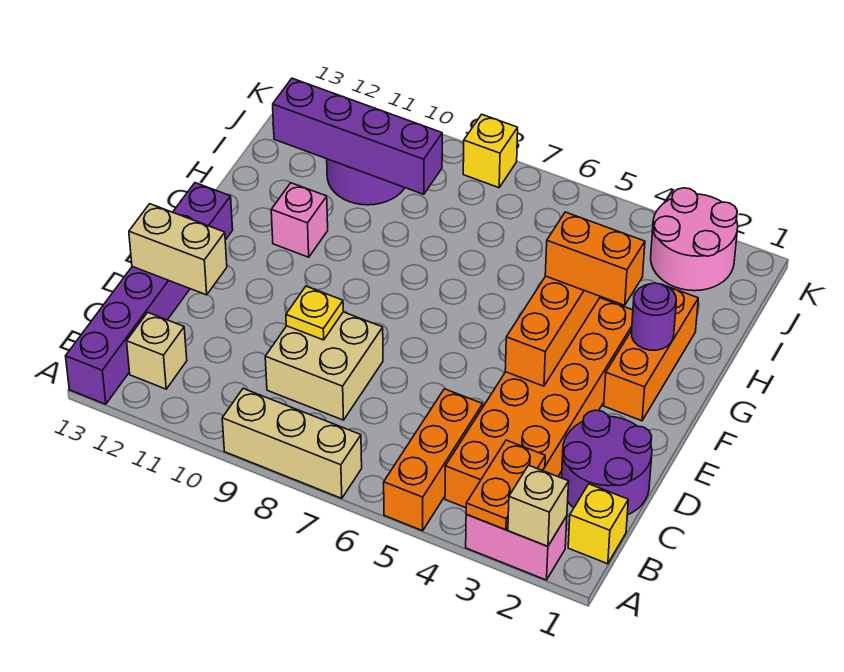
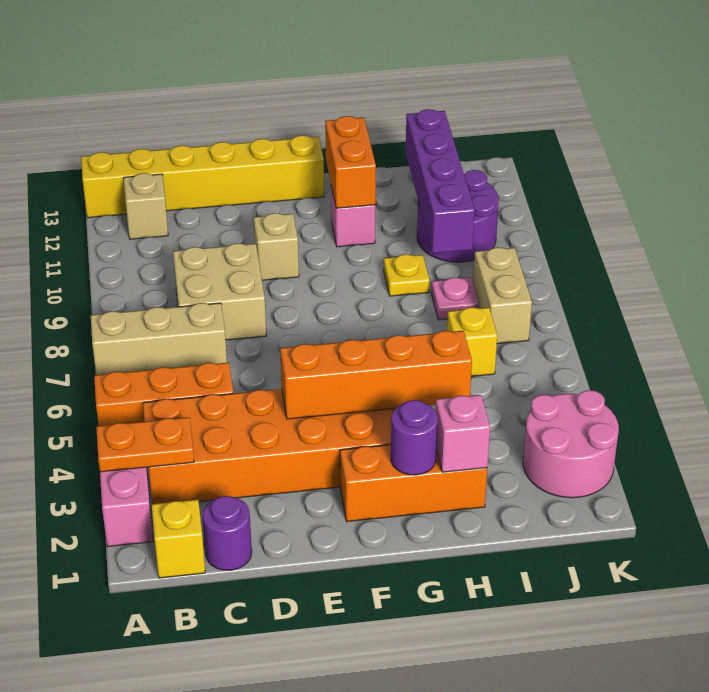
tan brick A2 level 2 -> tan brick E10 level 1
tan brick A7:A9 level 1 -> tan brick A7:C7 level 1
purple brick A13:F13 level 1 -> yellow brick A13:F13 level 1
purple round brick C1:D2 level 1 -> purple round brick C1 level 1
yellow plate D9 level 2 -> yellow plate H9 level 1
tan brick D12:D13 level 2 -> tan brick J7:J8 level 1
orange brick G3:G4 level 3 -> orange brick G11:G12 level 2
none -> pink brick H2 level 2
none -> pink plate I8 level 1
yellow brick K8 level 1 -> yellow brick I6 level 1

